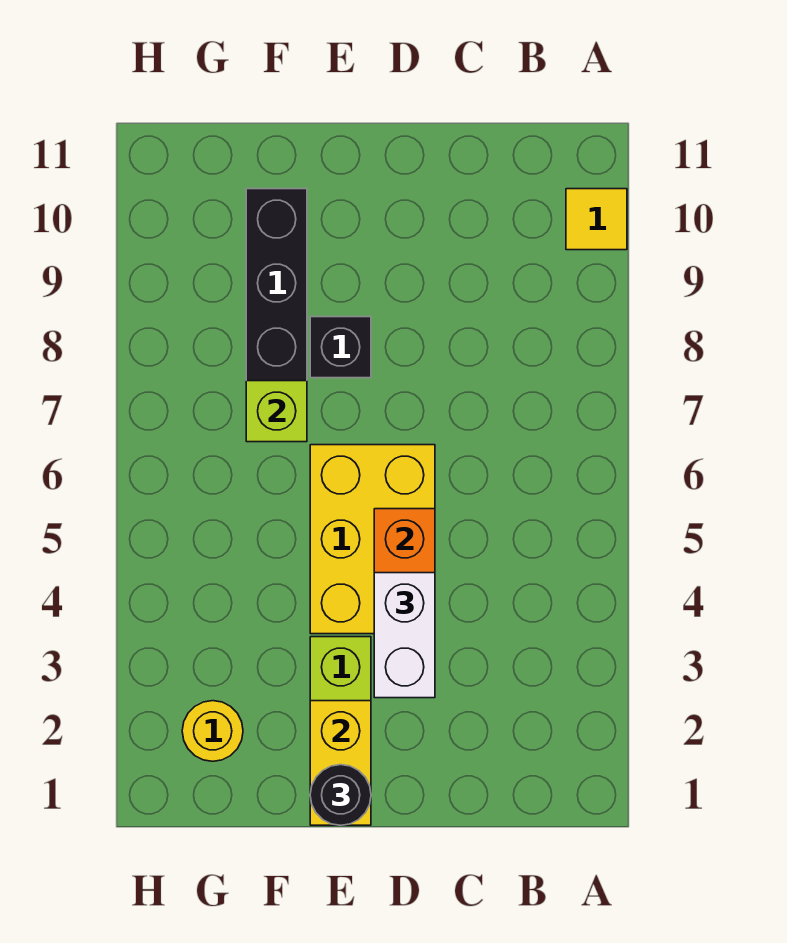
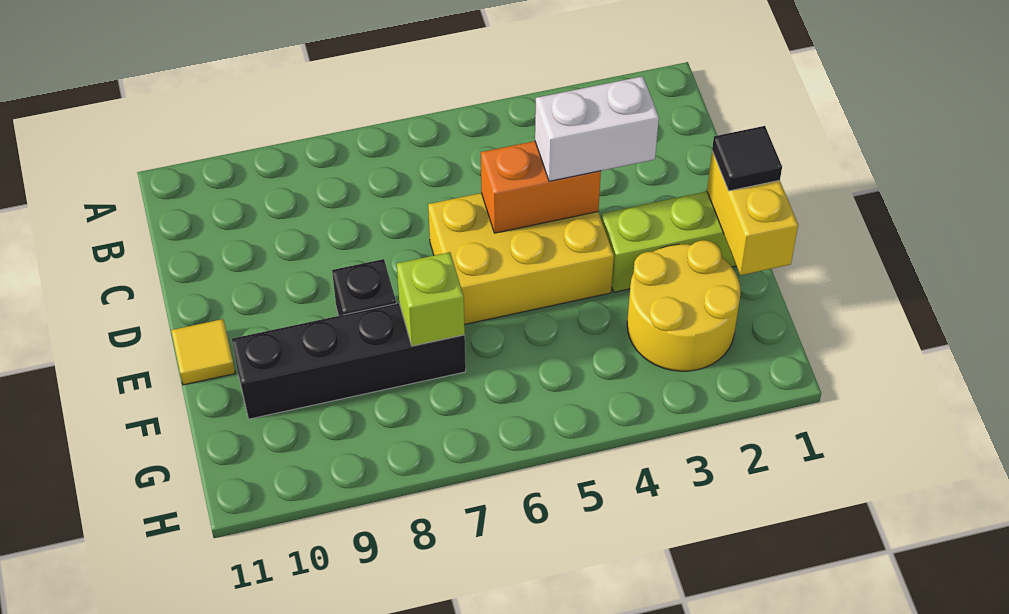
yellow tile A10 level 1 -> yellow tile E11 level 1
yellow brick E1:E2 level 2 -> yellow brick E1:F1 level 2
black round brick E1 level 3 -> black tile E1 level 3
yellow round brick G2 level 1 -> yellow round brick F2:G3 level 1

